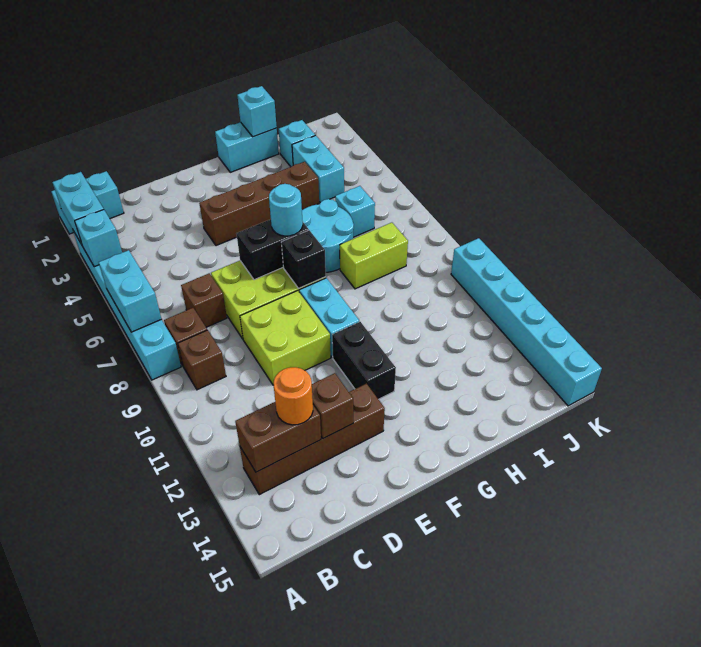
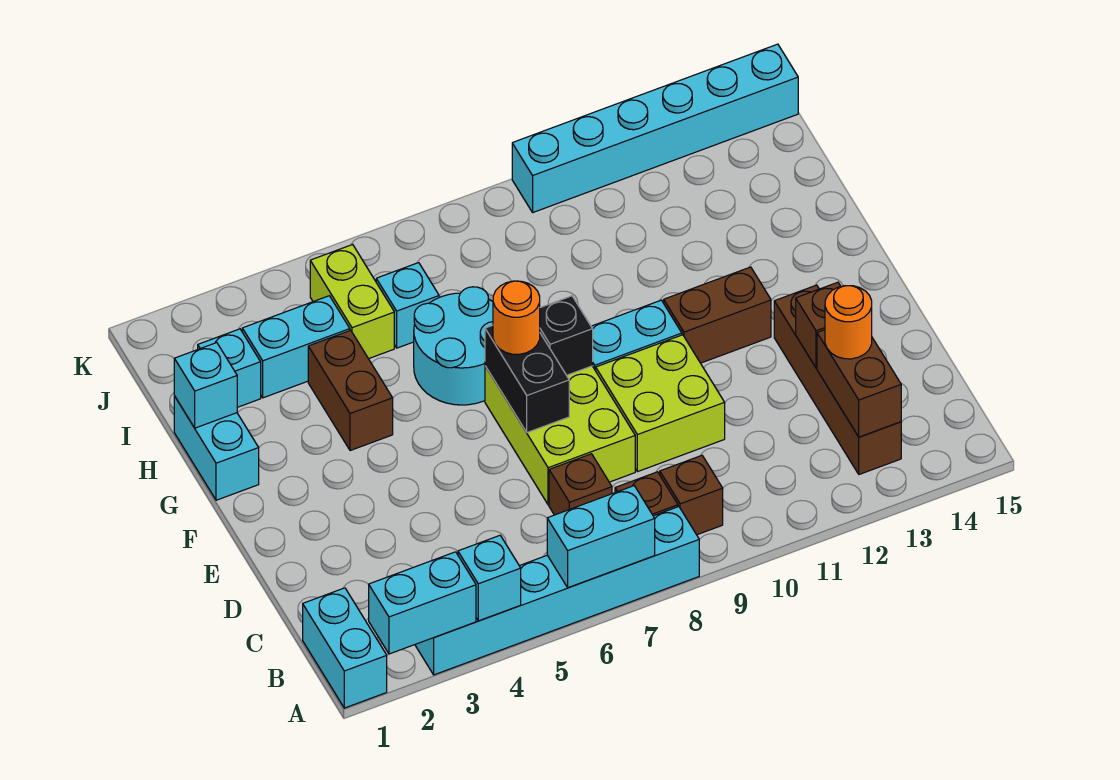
brown brick E4:H4 level 1 -> brown brick G4:H4 level 1
cyan round brick F7 level 3 -> orange round brick F7 level 3
black brick F11:F12 level 1 -> brown brick F11:F12 level 1
lime brick H8:I8 level 1 -> lime brick I5:J5 level 1

